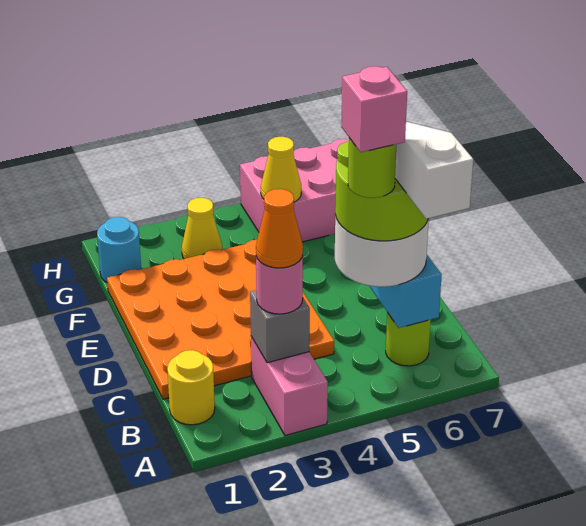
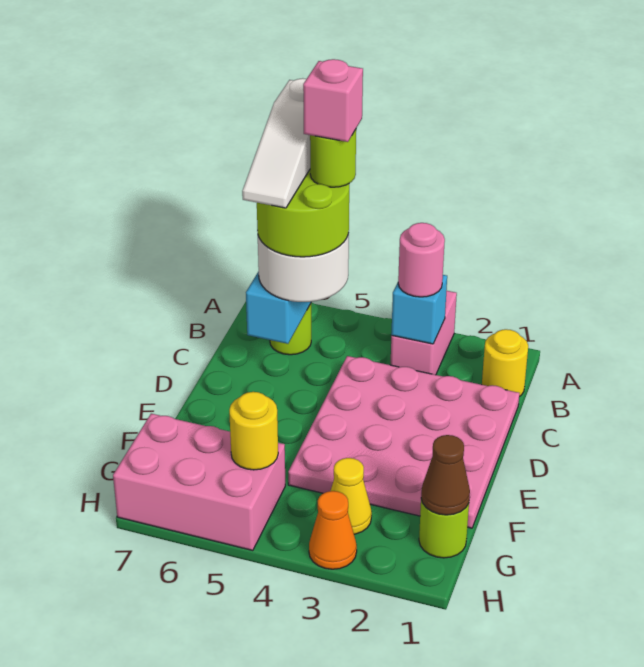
grey brick B3 level 2 -> cyan brick B3 level 2
orange cone B3 level 4 -> orange cone H3 level 1
orange plate C1:F4 level 1 -> pink plate C1:F4 level 1
cyan round brick G1 level 1 -> lime round brick G1 level 1
none -> brown cone G1 level 2
yellow cone G5 level 2 -> yellow round brick G5 level 2

